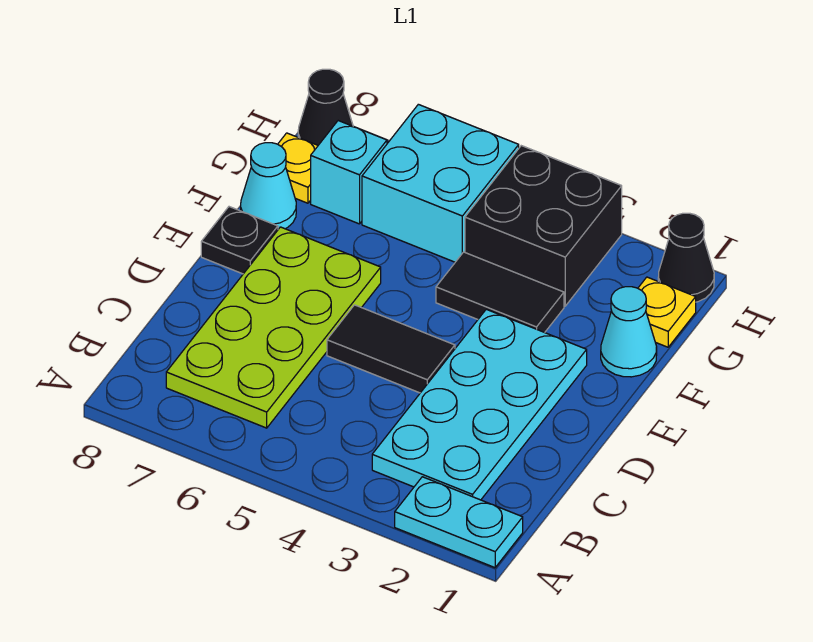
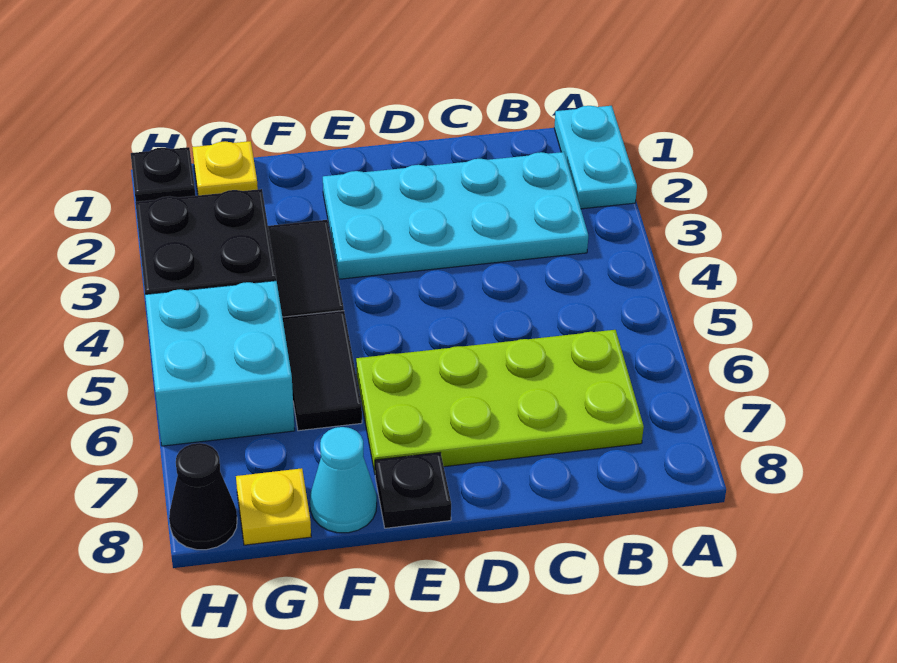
black tile D4:D5 level 1 -> black tile F5:F6 level 1
cyan cone F1 level 1 -> none
cyan brick G7 level 1 -> none
black cone H1 level 1 -> black plate H1 level 1

